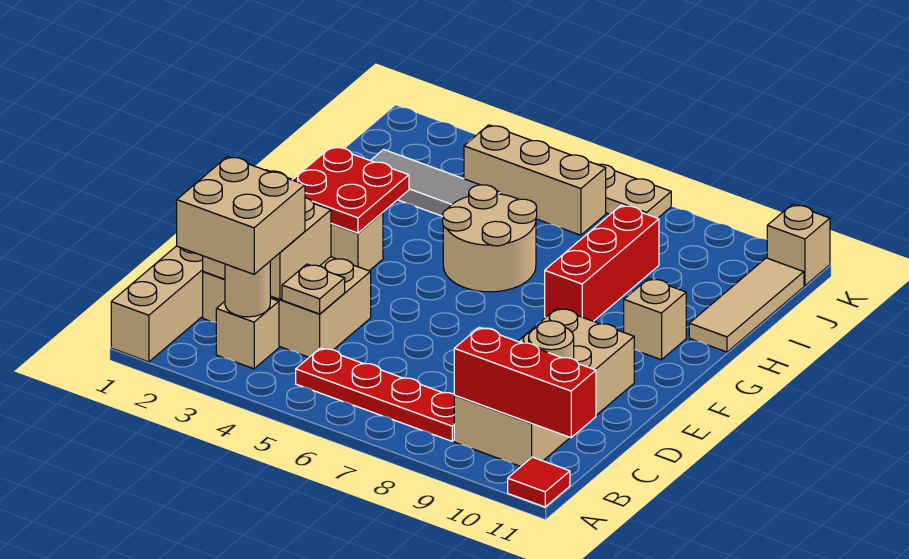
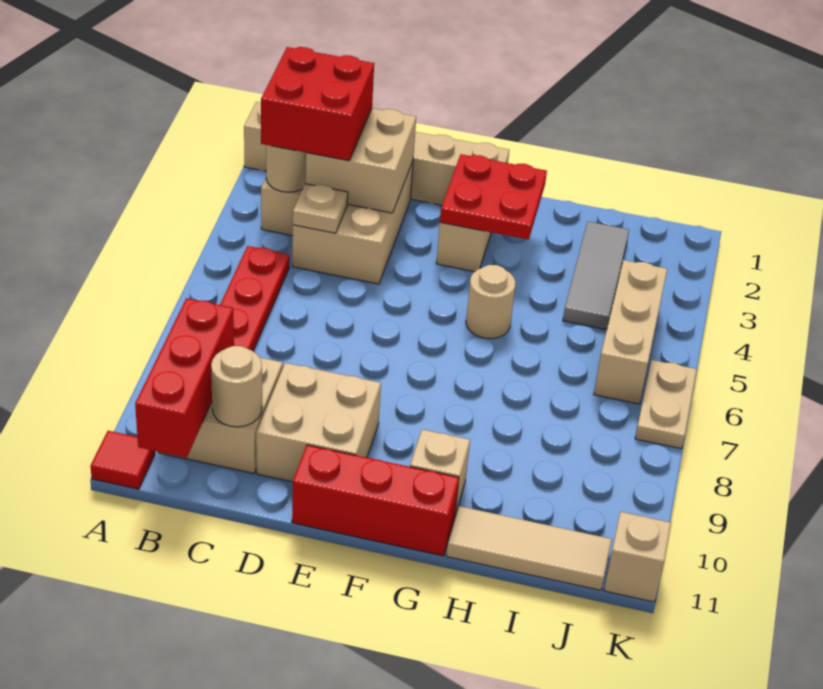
tan brick B2:C3 level 3 -> red brick B2:C3 level 3
tan round brick G5:H6 level 1 -> tan round brick G5 level 1
red brick G8:I8 level 1 -> red brick E11:G11 level 1

